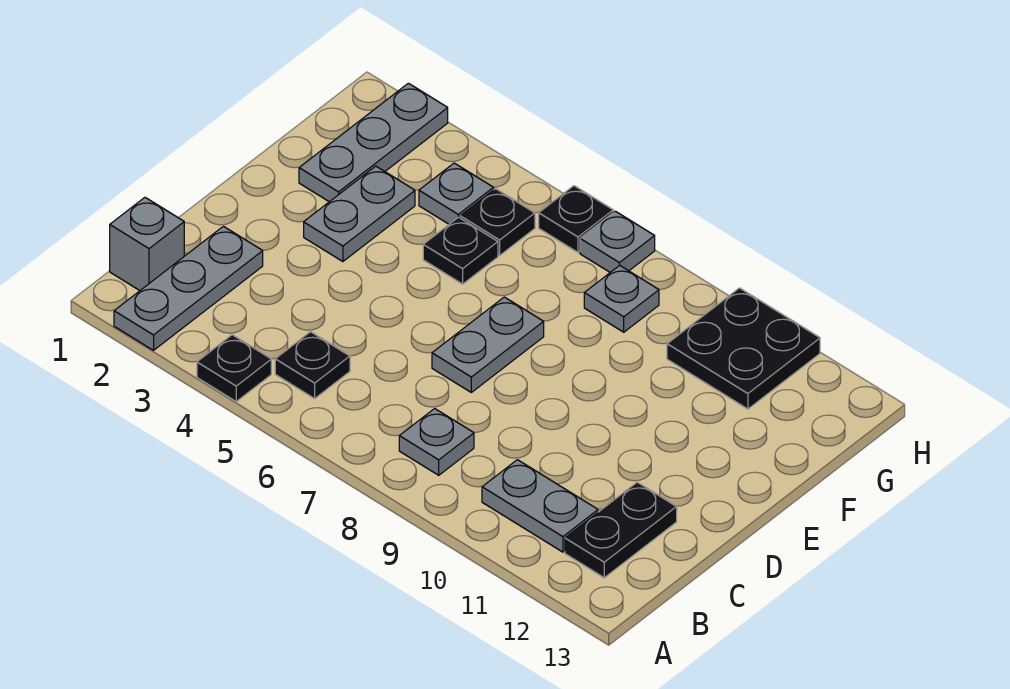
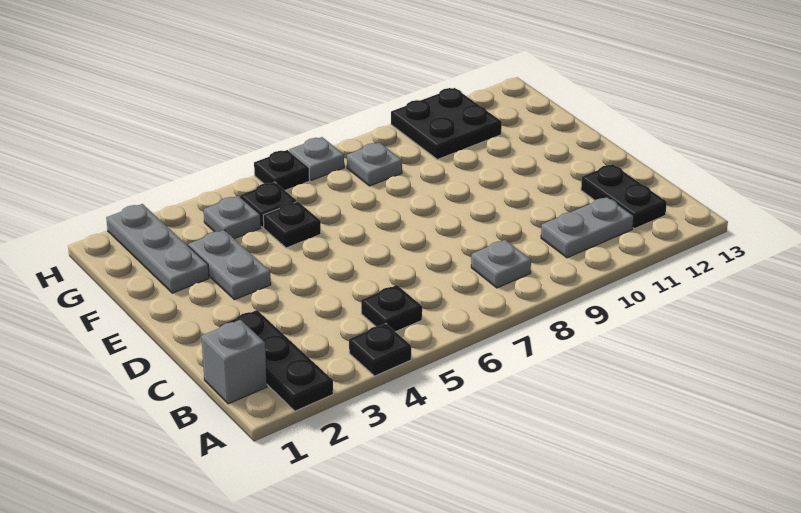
grey plate A2:C2 level 1 -> black plate A2:C2 level 1
grey plate D7:E7 level 1 -> none

